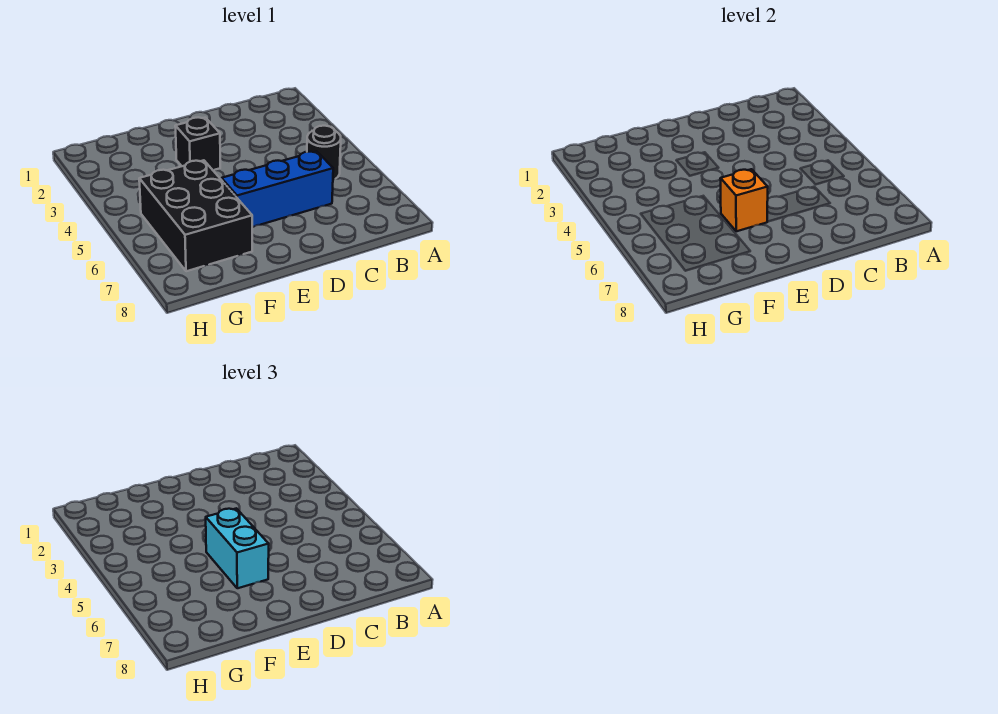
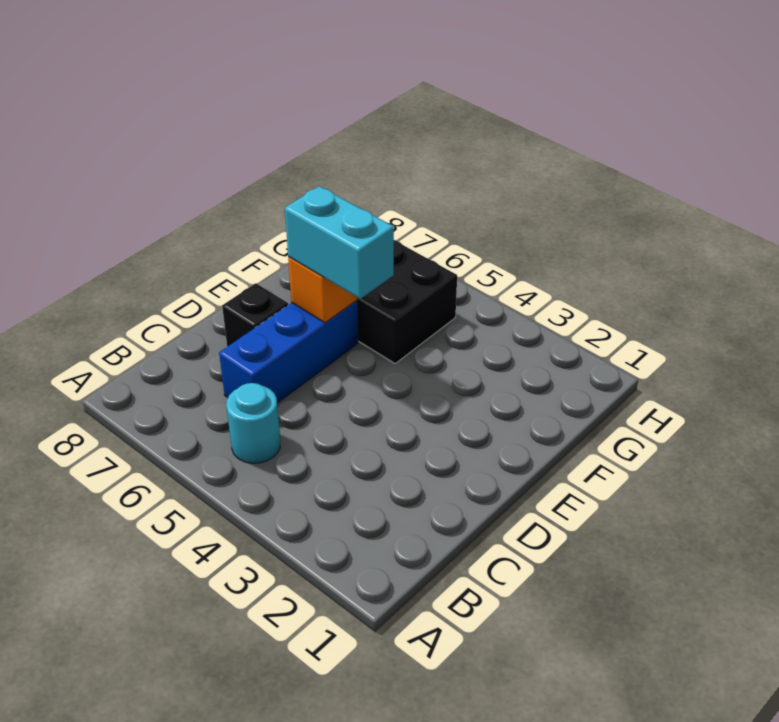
black round brick B5 level 1 -> cyan round brick B5 level 1
black brick E3 level 1 -> black brick D7 level 1

